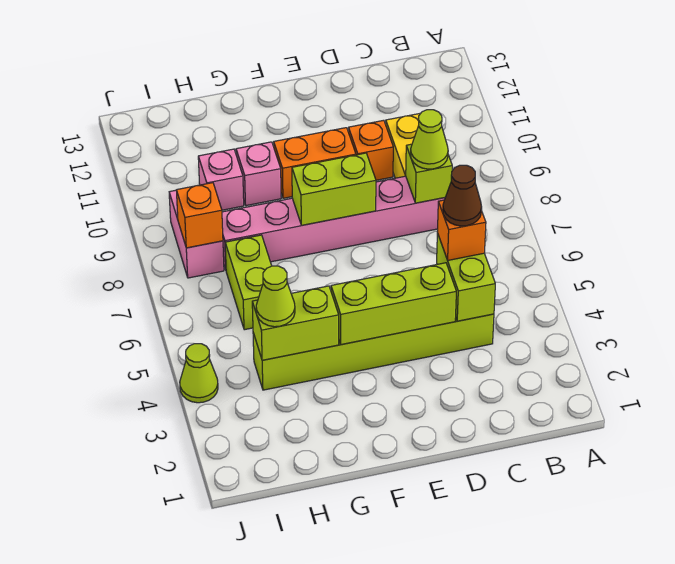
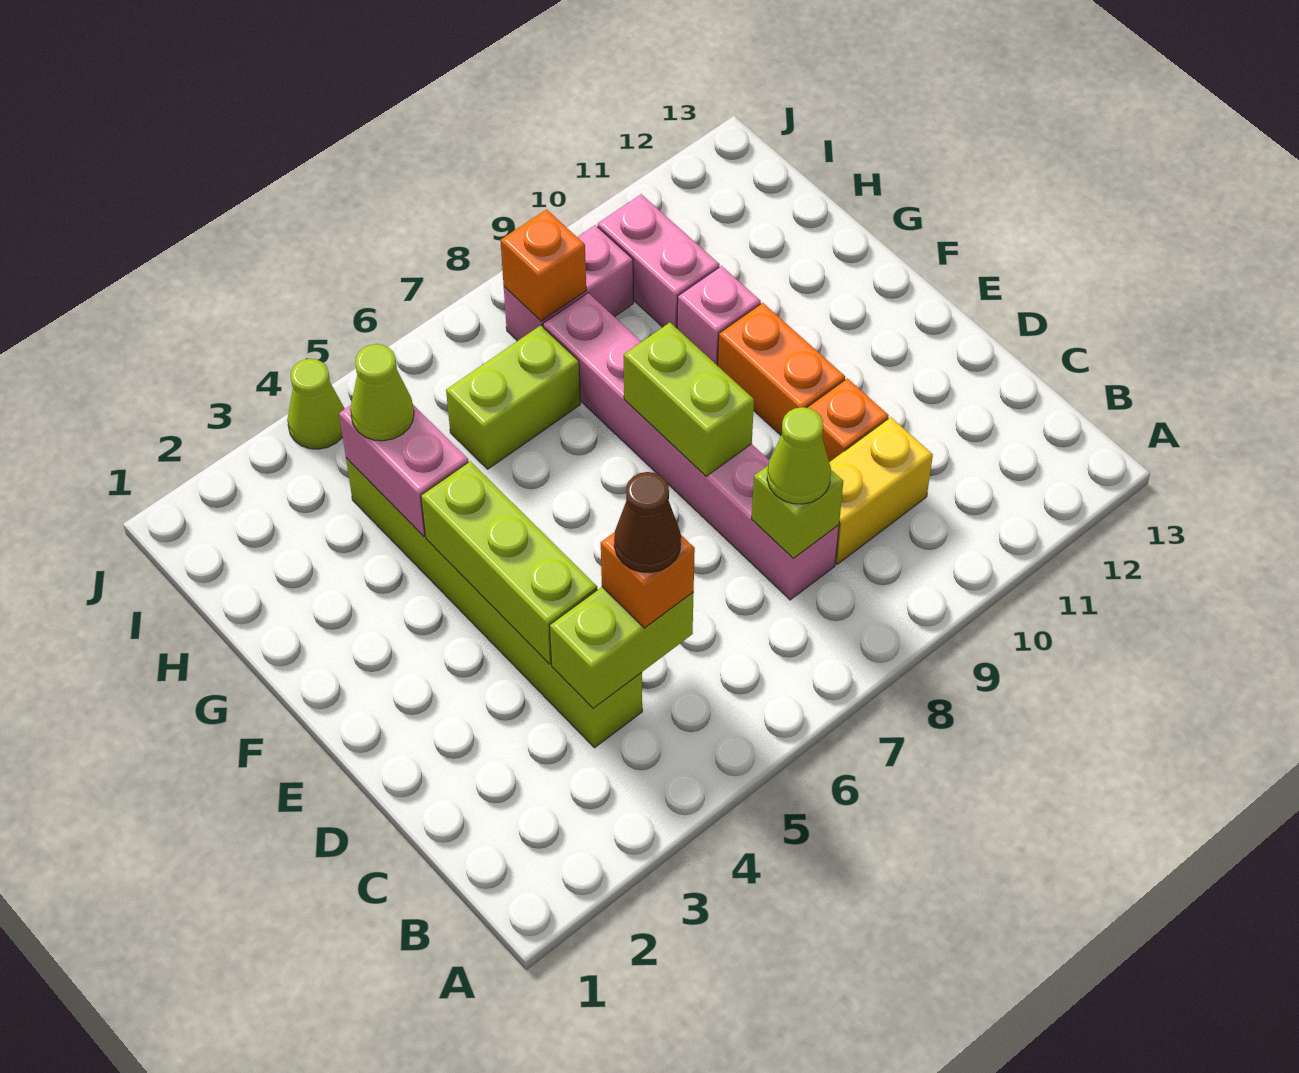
lime brick G4:H4 level 2 -> pink brick G4:H4 level 2
pink brick H10 level 1 -> pink brick H10:I10 level 1

